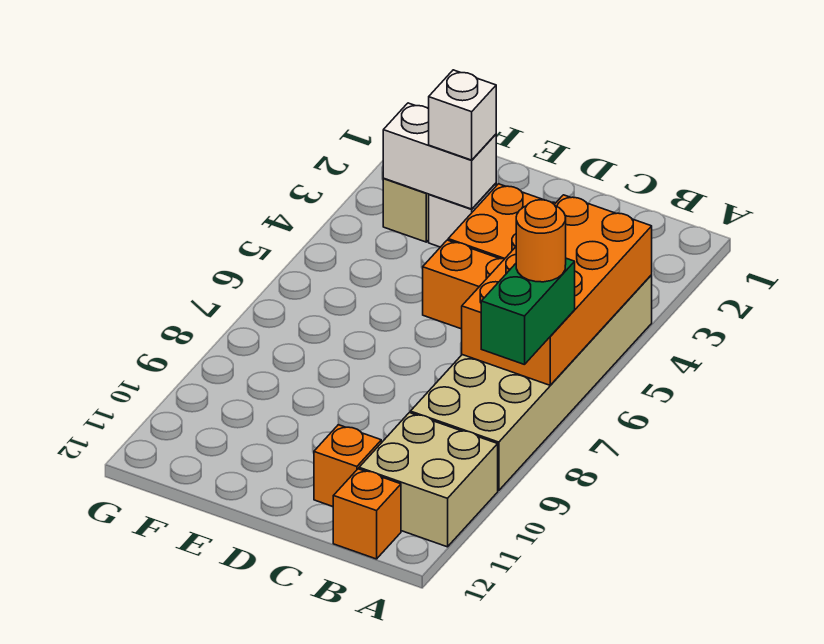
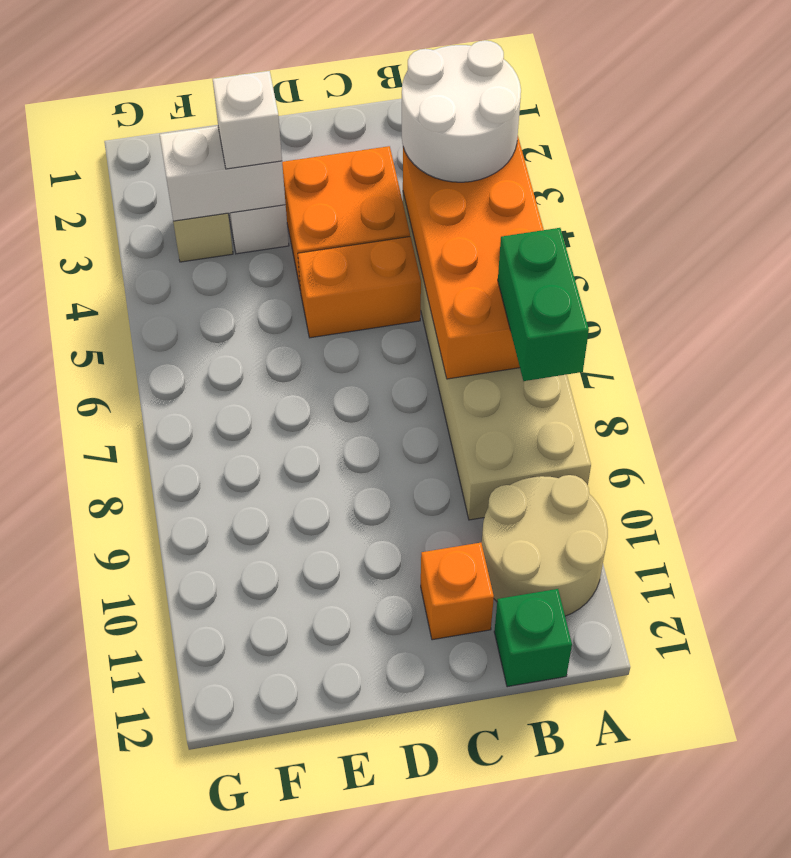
none -> white round brick A3:B4 level 3
orange round brick A7 level 4 -> none
tan brick A10:B11 level 1 -> tan round brick A10:B11 level 1
orange brick B12 level 1 -> green brick B12 level 1

